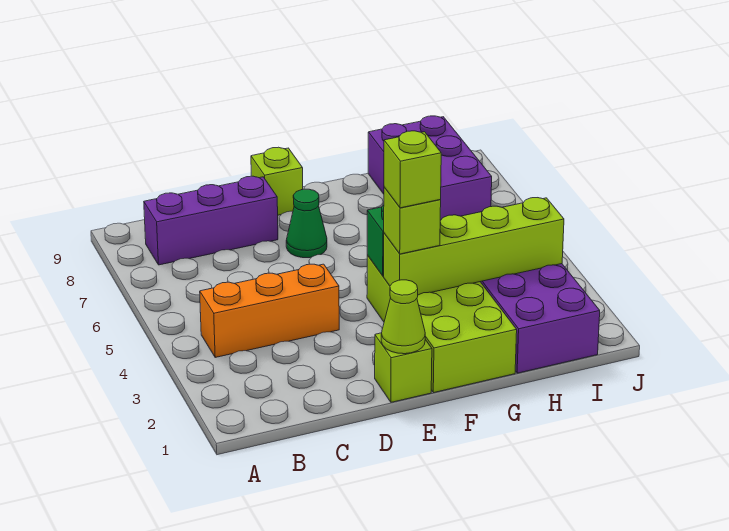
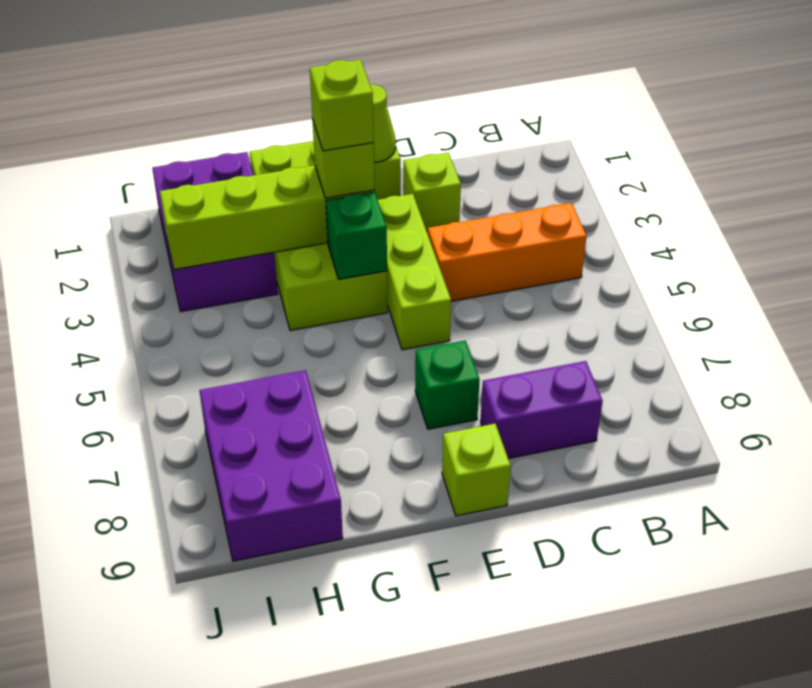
purple brick B8:D8 level 1 -> purple brick C8:D8 level 1
none -> lime brick D2 level 1
none -> lime brick E3:E5 level 1
green cone E7 level 1 -> green brick E7 level 1

